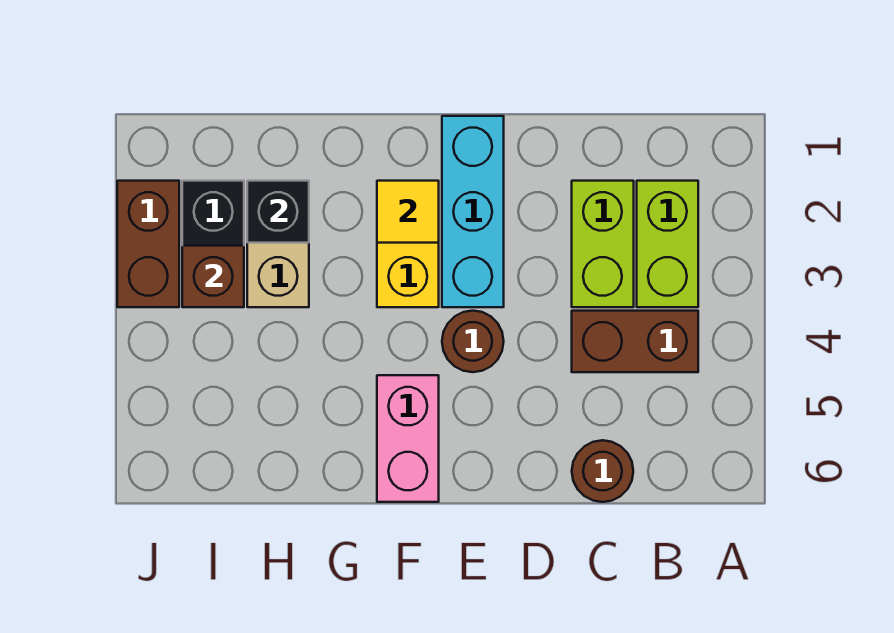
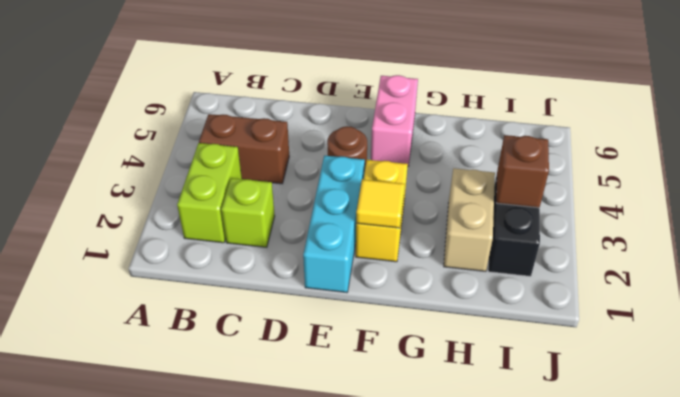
lime brick C2:C3 level 1 -> lime brick C2 level 1
brown round brick C6 level 1 -> none
black brick H2 level 2 -> none
brown brick J2:J3 level 1 -> none

